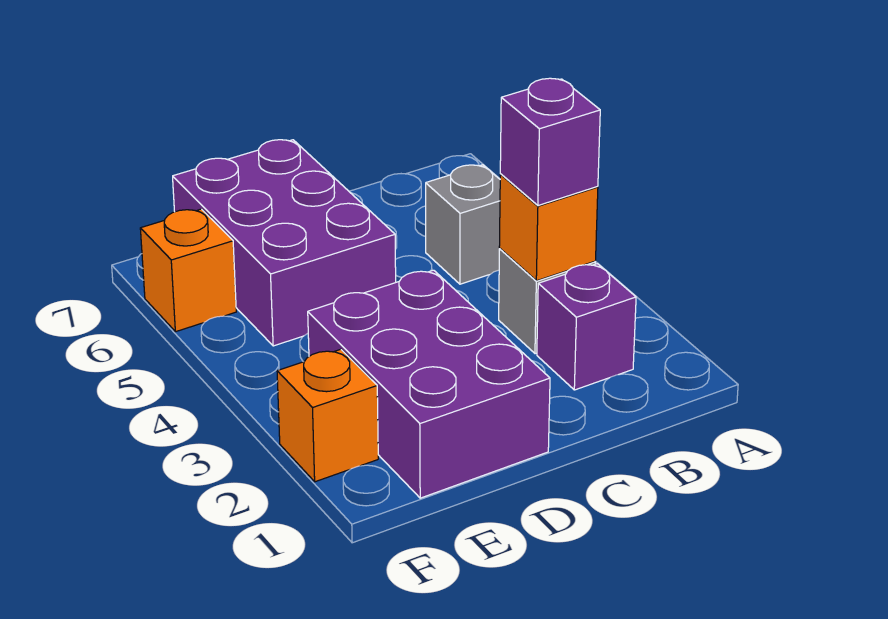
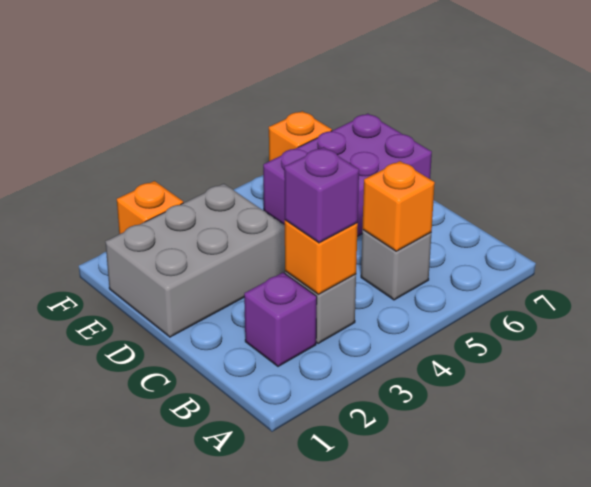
none -> orange brick B5 level 2
purple brick D1:E3 level 1 -> grey brick D1:E3 level 1

